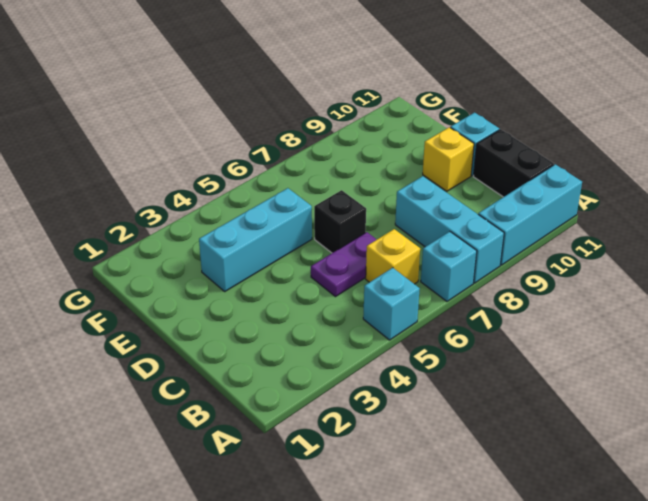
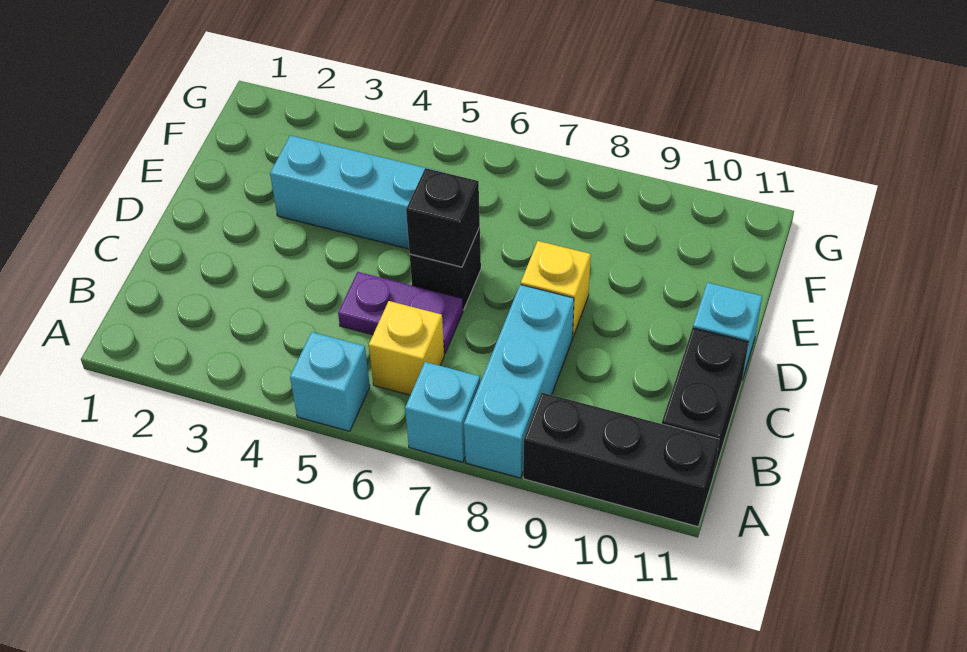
cyan brick A9:A11 level 1 -> black brick A9:A11 level 1
none -> black brick D6 level 2
yellow brick D10 level 1 -> yellow brick D8 level 1

